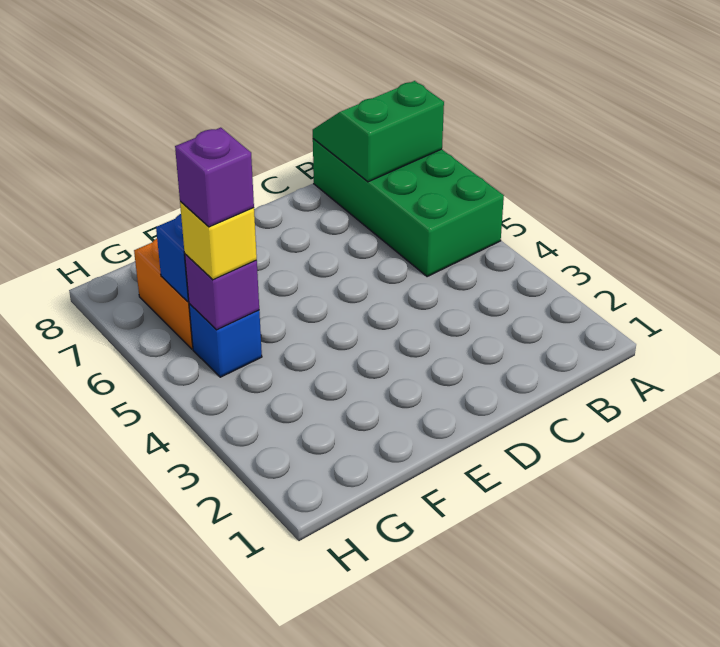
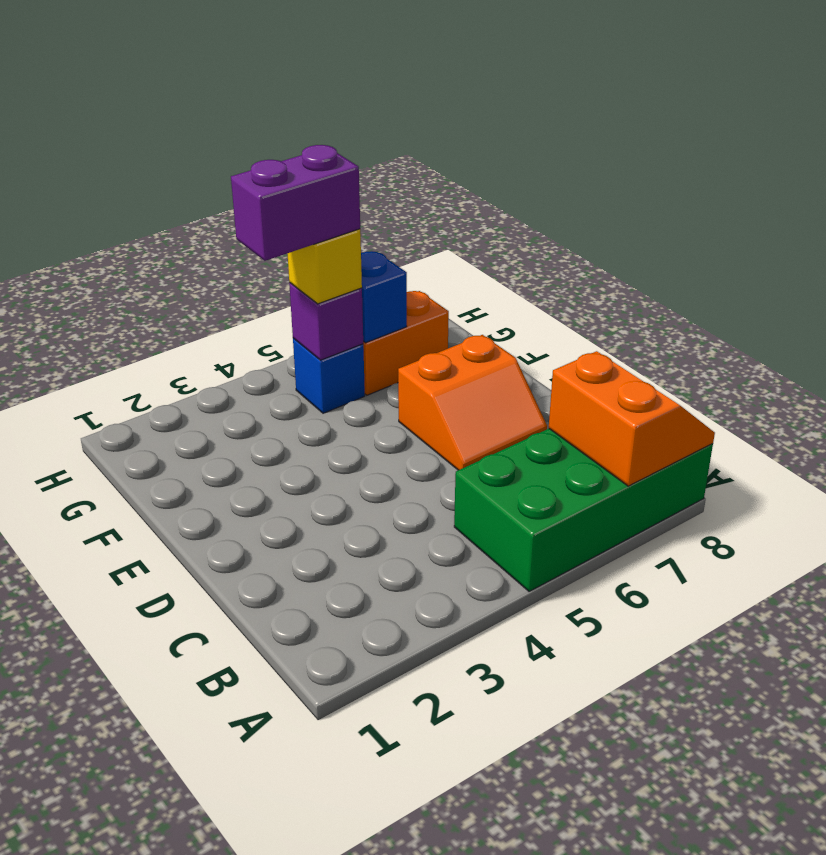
green slope A7:B8 level 2 top 7 -> orange slope A7:B8 level 2 top 7
none -> orange slope D6:E7 level 1 top E
purple brick G5 level 4 -> purple brick G4:G5 level 4

